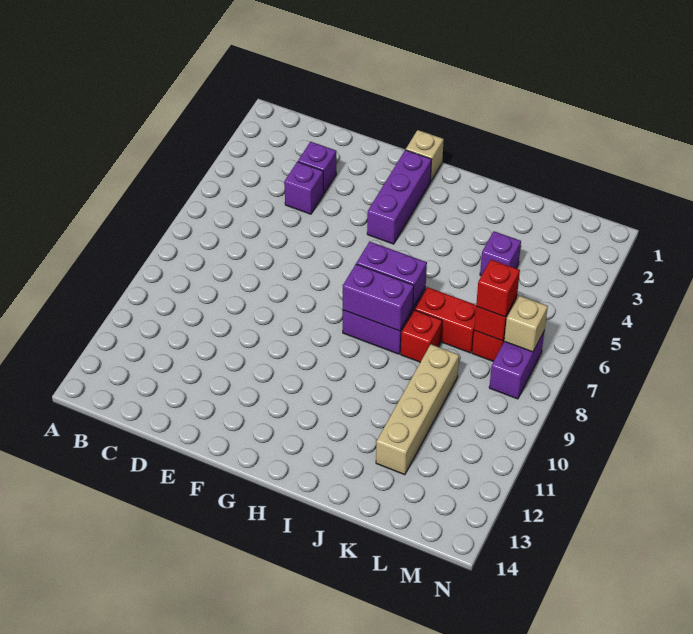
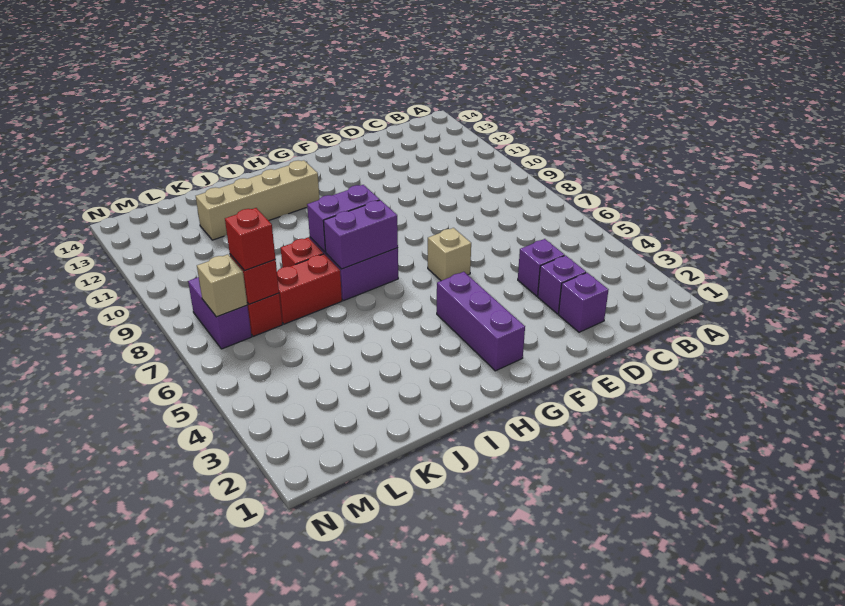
tan brick G1 level 1 -> tan brick F6 level 1
purple brick K4 level 1 -> purple brick D2 level 1
tan brick K9:K12 level 1 -> tan brick H12:K12 level 1

